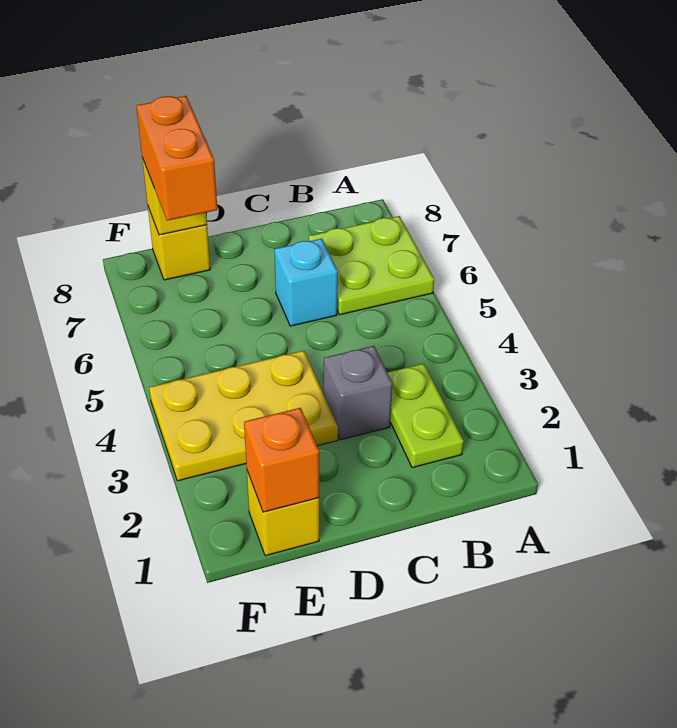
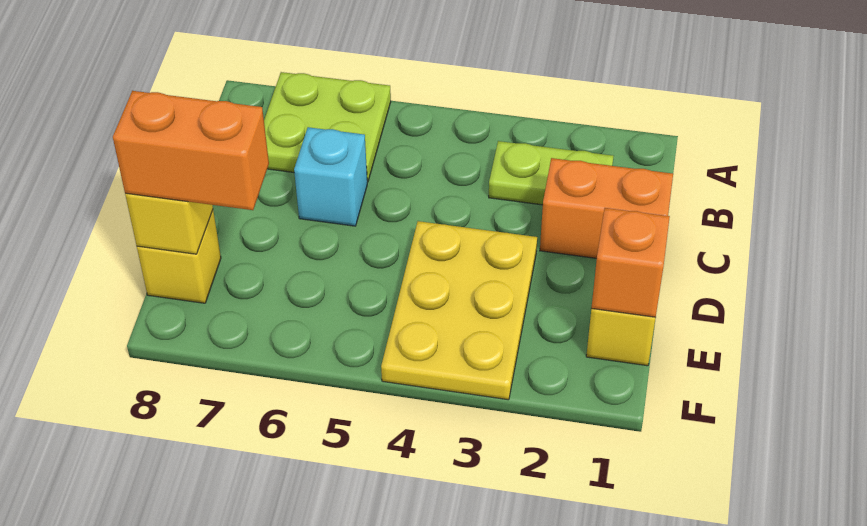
none -> orange brick C1:C2 level 1
grey brick C3 level 1 -> none

